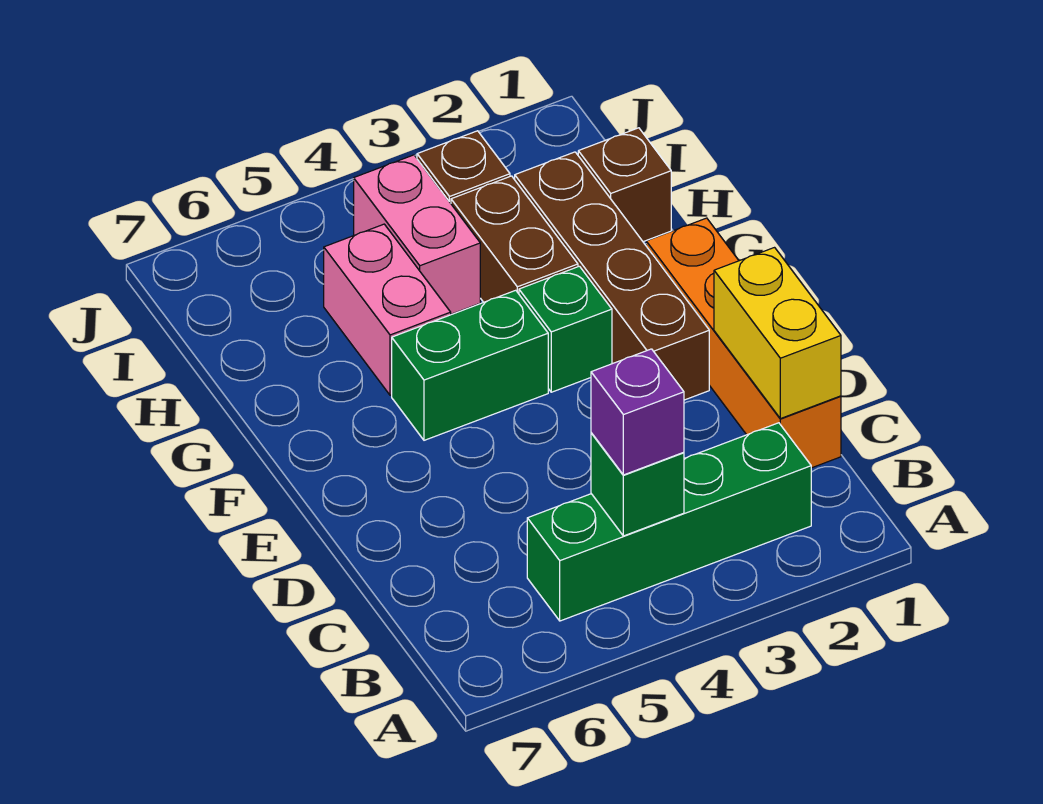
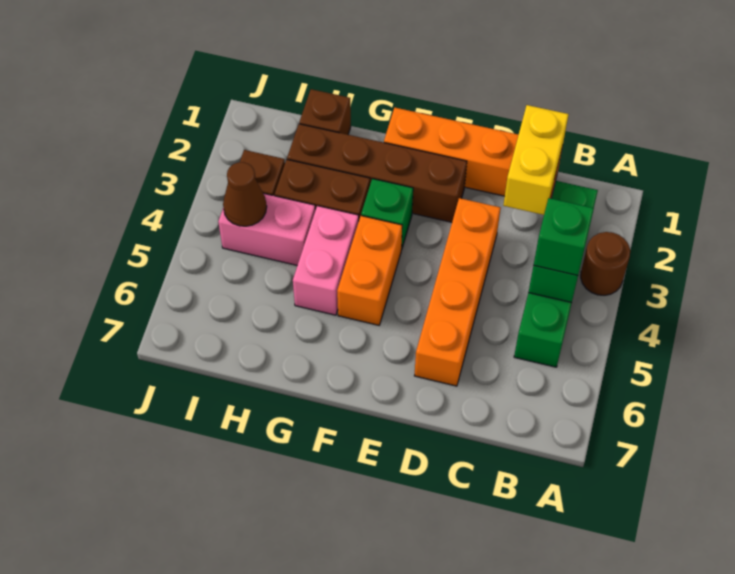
none -> brown round brick A3 level 1
purple brick B4 level 3 -> green brick B4 level 3
yellow brick C1:D1 level 2 -> yellow brick C1:C2 level 2
none -> orange brick D3:D6 level 1
green brick F4:F5 level 1 -> orange brick F4:F5 level 1
pink brick G5:H5 level 1 -> pink brick G4:G5 level 1
none -> brown cone I4 level 2

